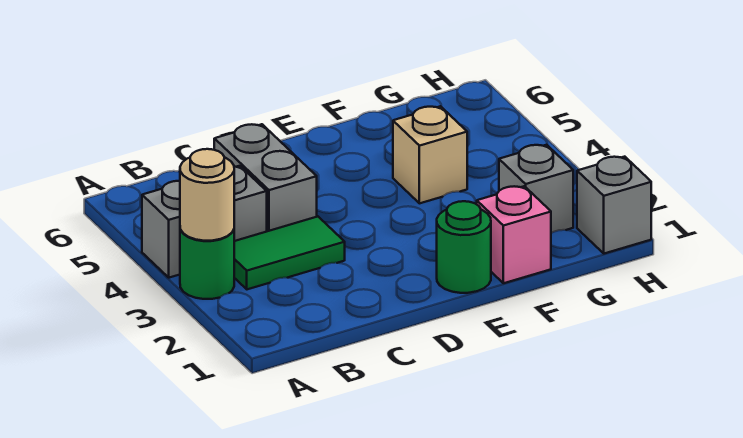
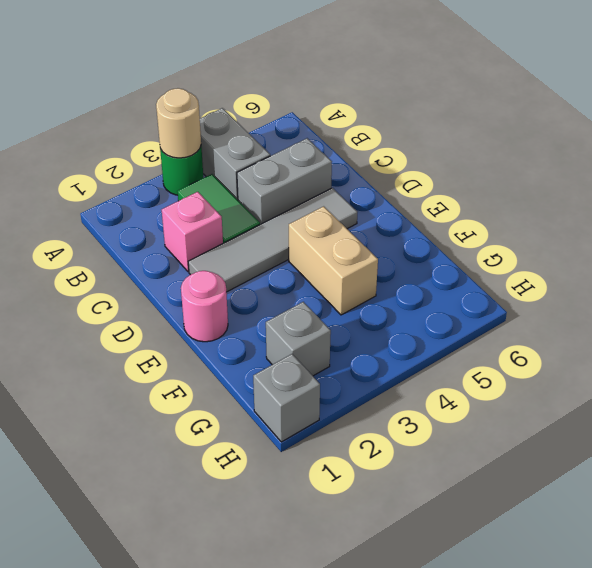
none -> grey tile D2:D5 level 1
green round brick E1 level 1 -> pink round brick E1 level 1
pink brick F1 level 1 -> pink brick C2 level 1
tan brick F4 level 1 -> tan brick E4:F4 level 1

